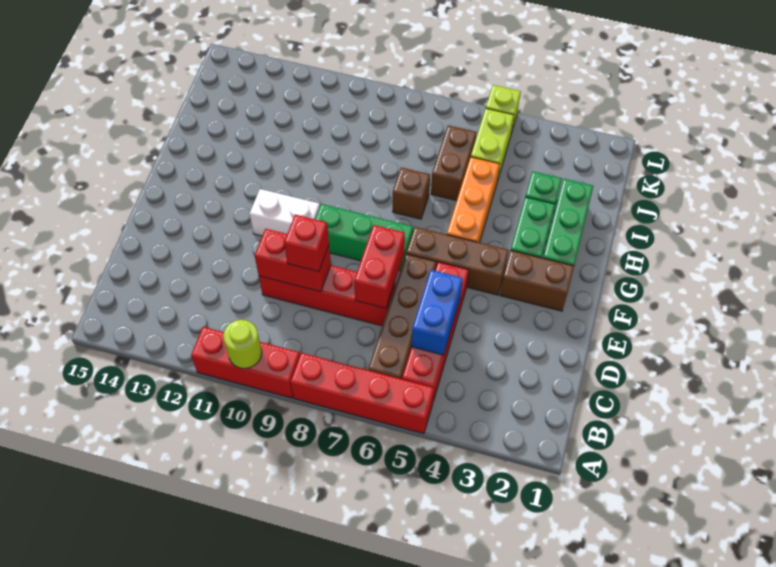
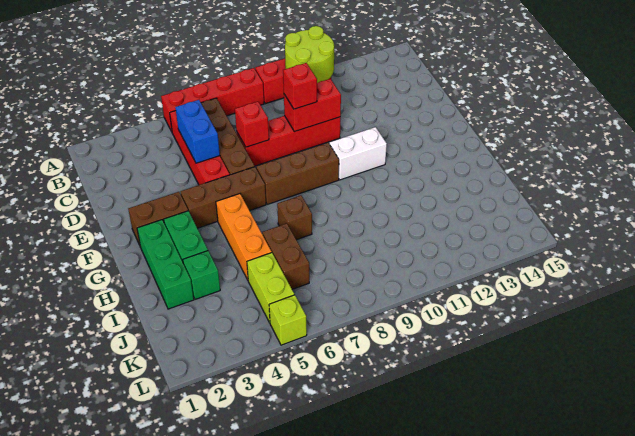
lime round brick A10 level 2 -> lime round brick A10:B11 level 2
red brick D7:E7 level 2 -> red brick D7 level 2
green brick F7:F9 level 1 -> brown brick F7:F9 level 1

